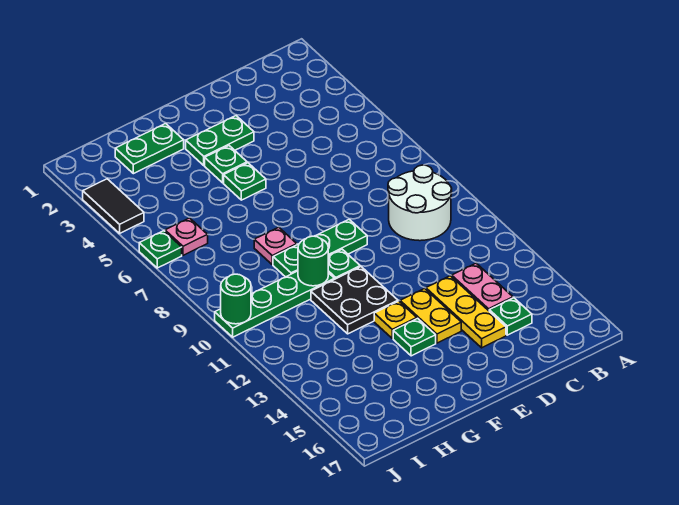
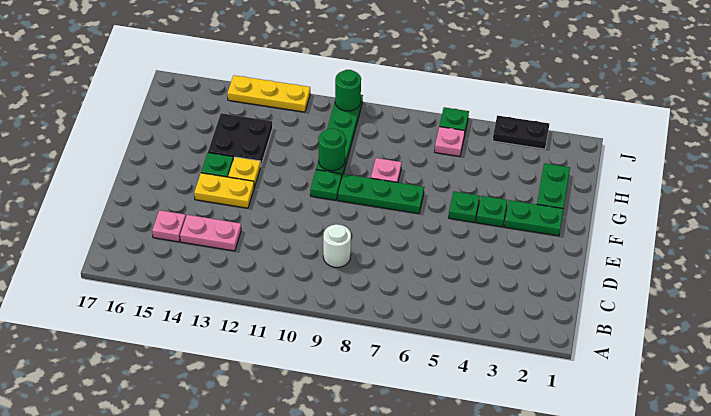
white round brick B9:C10 level 1 -> white round brick C9 level 1
green plate C15 level 1 -> pink plate C15 level 1
yellow plate D13:D15 level 1 -> yellow plate J12:J14 level 1
green plate E3:F3 level 1 -> green plate F2:F3 level 1
green plate E9:G9 level 1 -> green plate F7:F9 level 1
black plate F11:G12 level 1 -> black plate G13:H14 level 1
black tile J3:J4 level 1 -> black plate J3:J4 level 1

